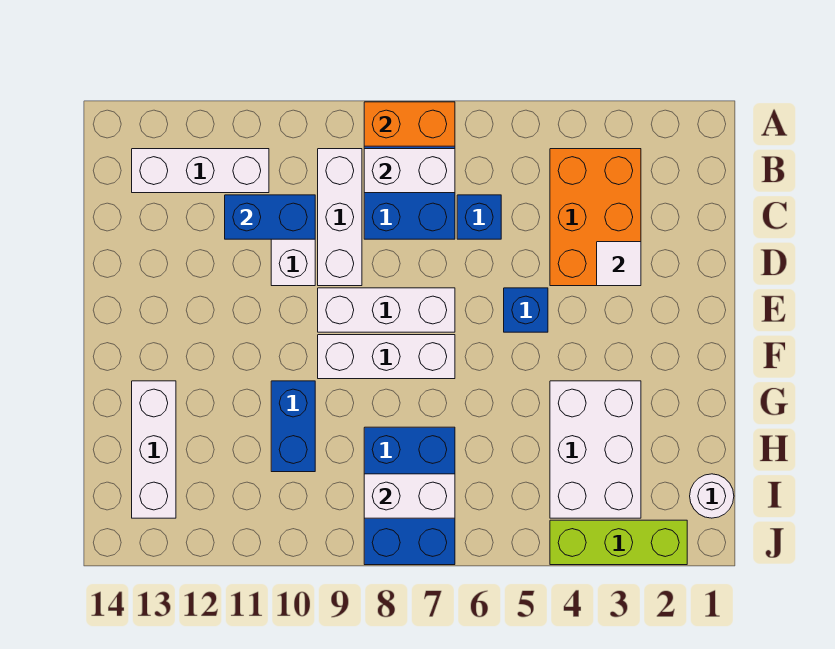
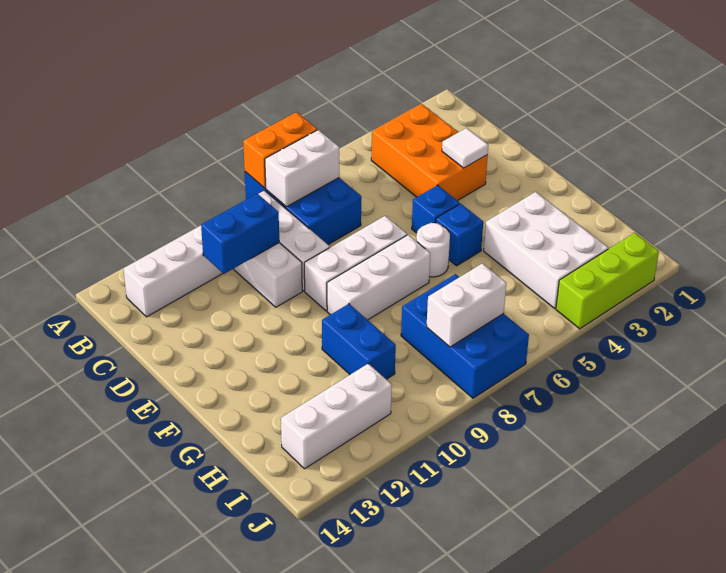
blue brick C6 level 1 -> blue brick F5 level 1
white brick G13:I13 level 1 -> white brick I11:I13 level 1
white round brick I1 level 1 -> white round brick F6 level 1

